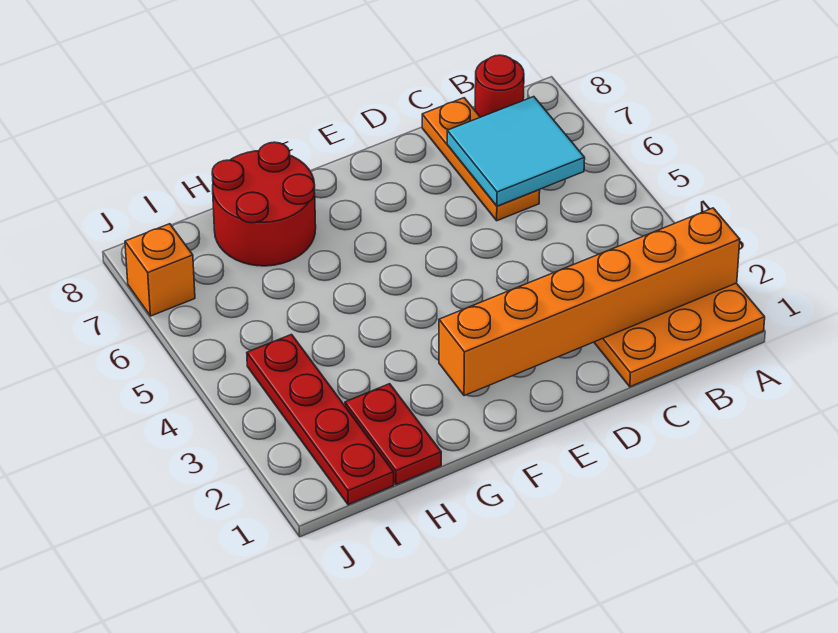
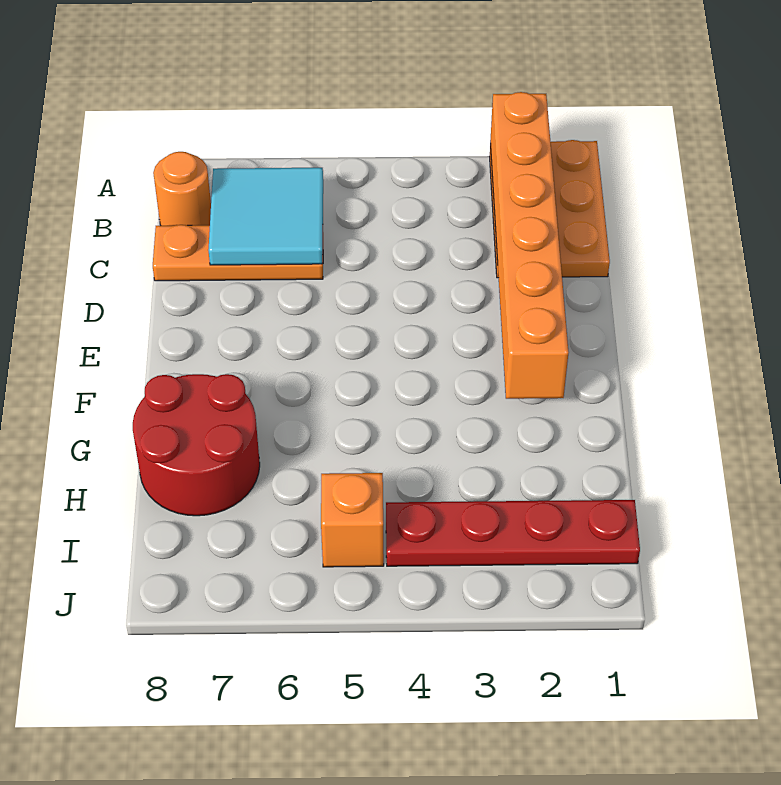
red round brick B8 level 1 -> orange round brick B8 level 1
red plate H1:H2 level 1 -> none
orange brick J7 level 1 -> orange brick I5 level 1

